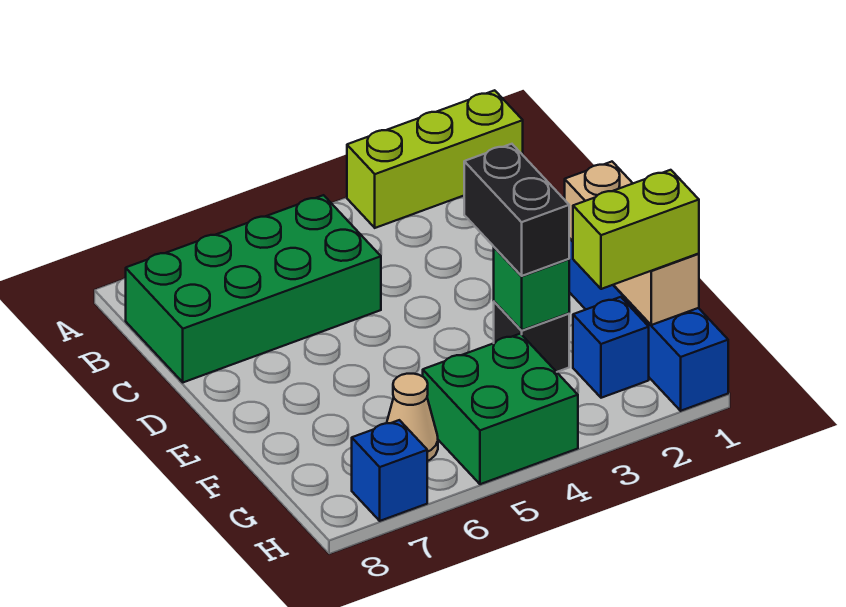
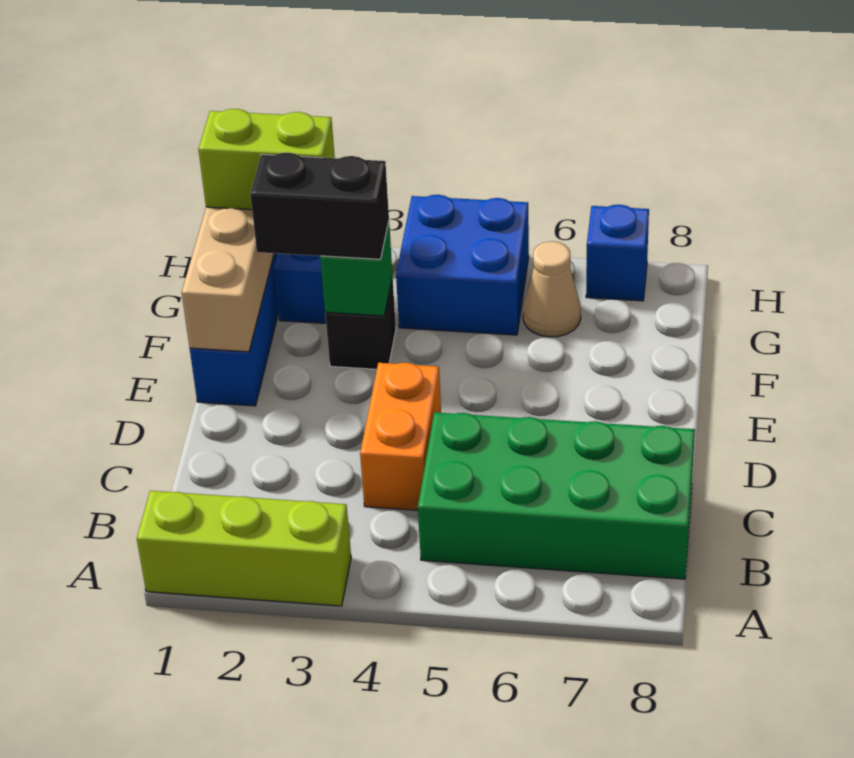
none -> orange brick C4:D4 level 1
black brick E3:F3 level 3 -> black brick F2:F3 level 3
green brick G4:H5 level 1 -> blue brick G4:H5 level 1

